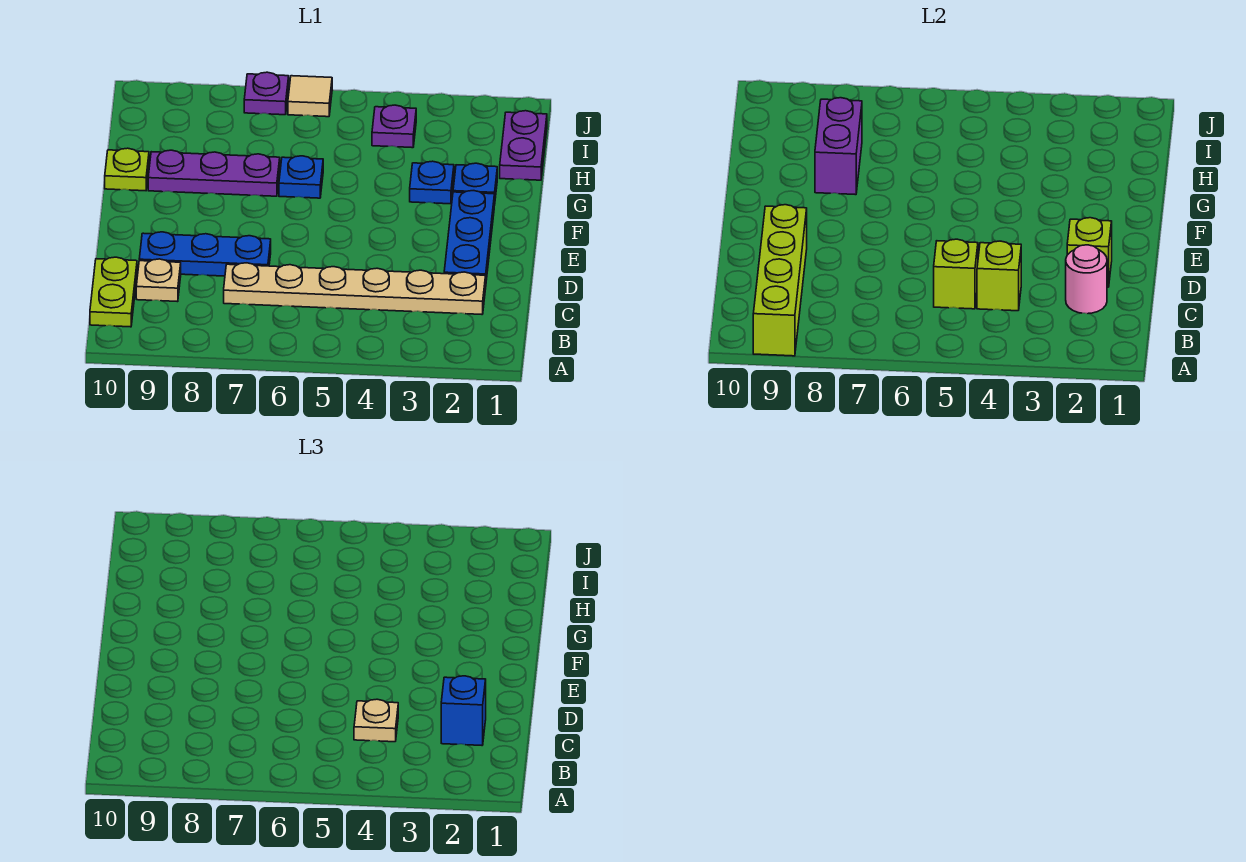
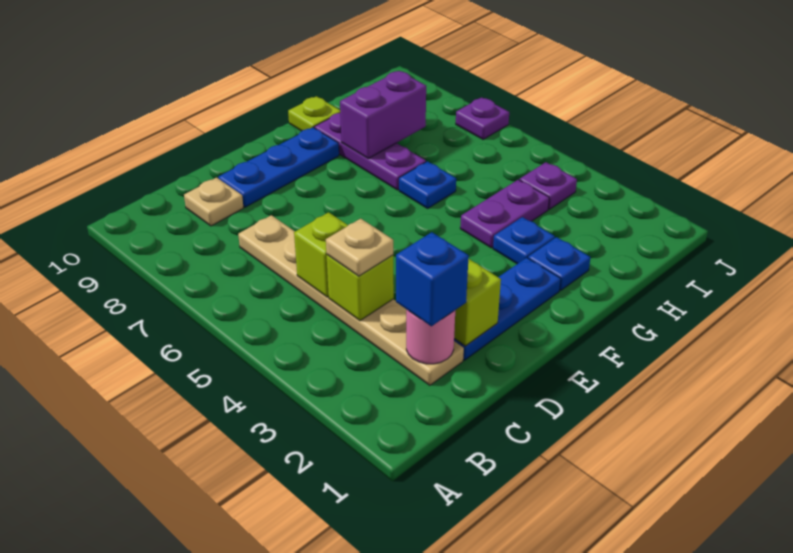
lime brick A9:D9 level 2 -> none
lime plate B10:C10 level 1 -> none
blue plate D7:D9 level 1 -> blue plate D9:F9 level 1
purple plate H1:I1 level 1 -> purple plate G4:H4 level 1
tan tile J6 level 1 -> none

